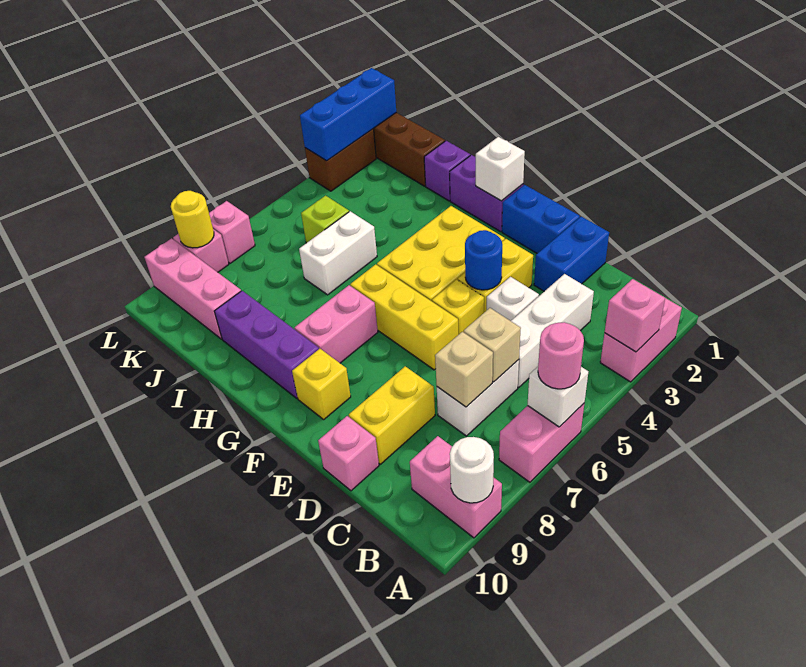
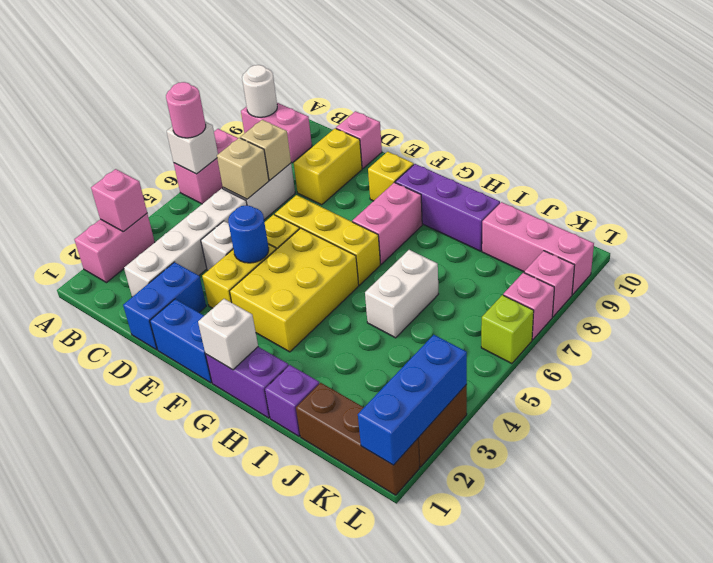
white brick C3:C5 level 1 -> white brick C2:C5 level 1
lime brick J5 level 1 -> lime brick L6 level 1
yellow round brick L8 level 2 -> none

